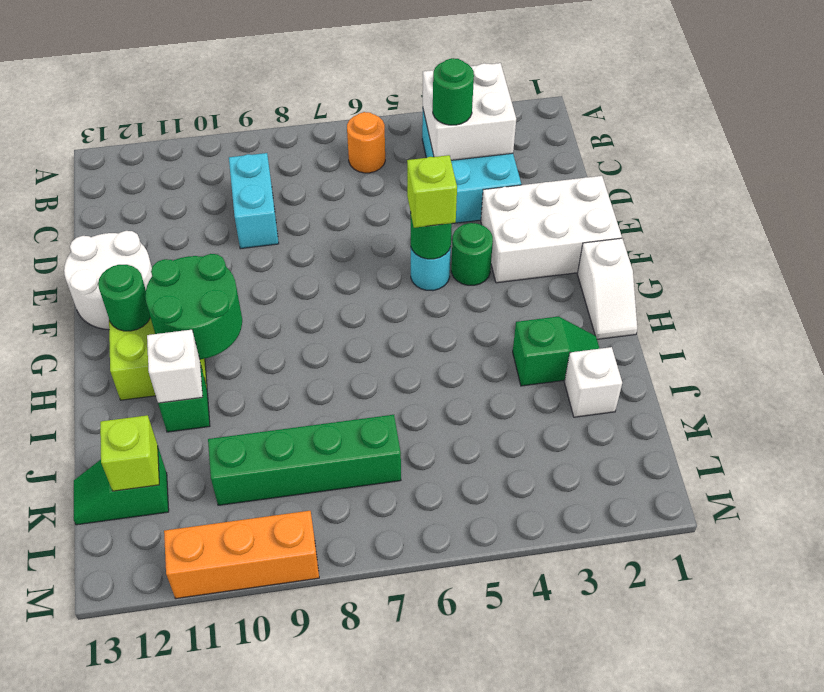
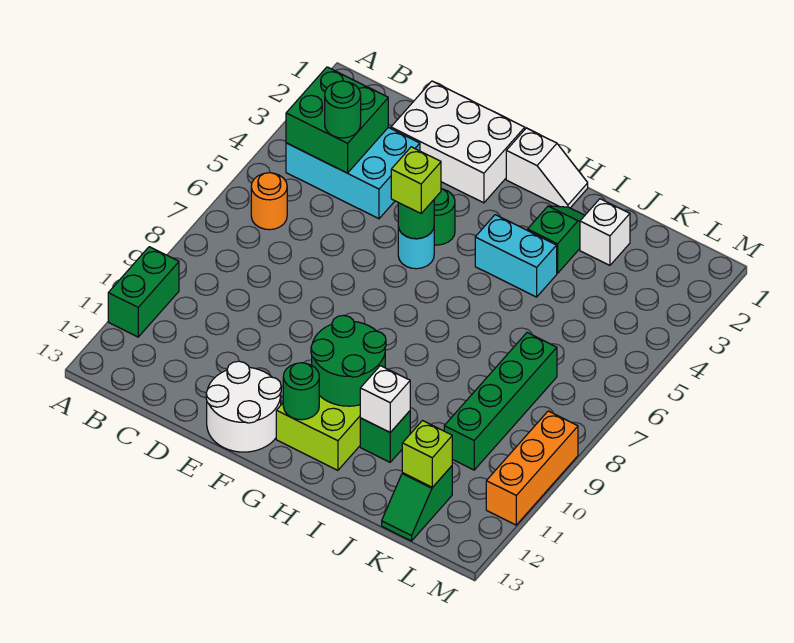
none -> green brick A10:A11 level 1
white brick B3:C4 level 2 -> green brick B3:C4 level 2
cyan brick C9:D9 level 1 -> cyan brick H4:I4 level 1
white brick E1:F3 level 1 -> white brick D1:F2 level 1

